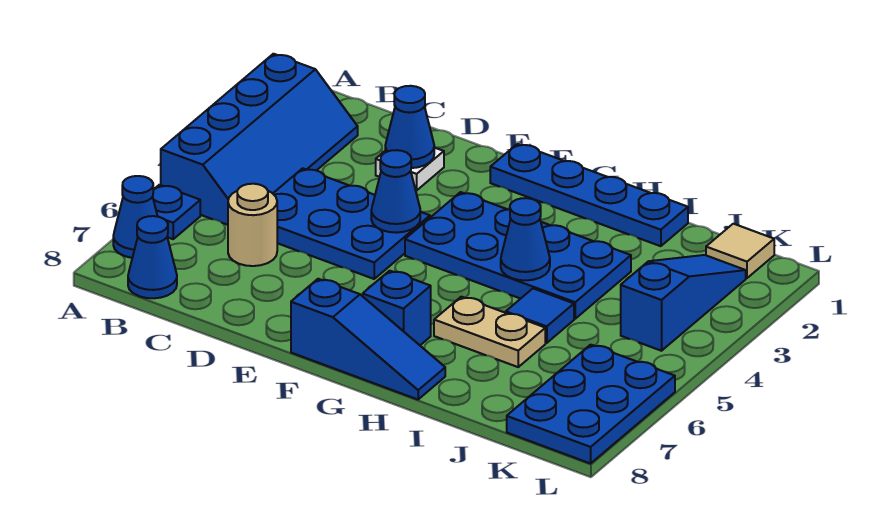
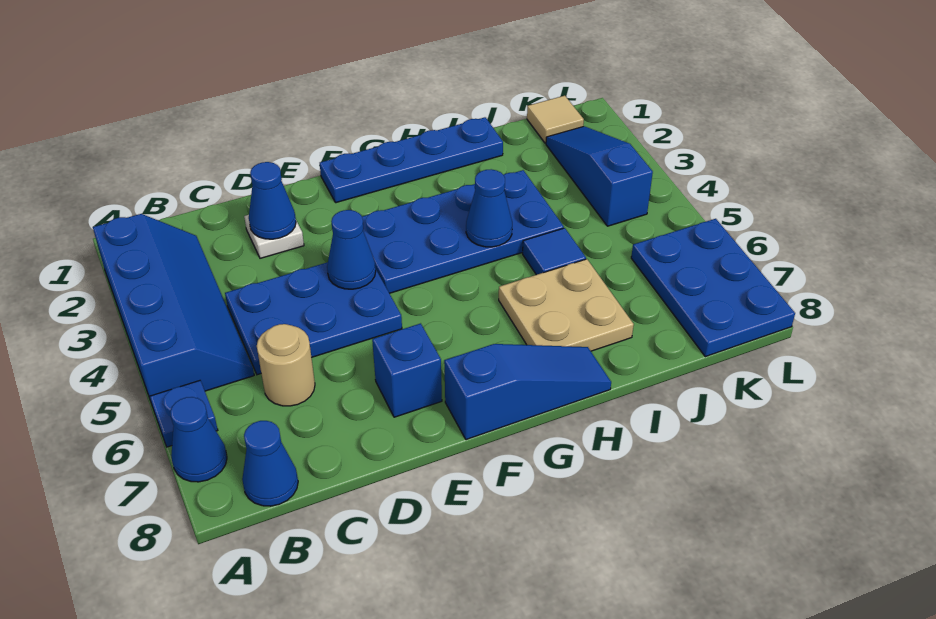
blue brick G7 level 1 -> blue brick E7 level 1
tan plate H6:I6 level 1 -> tan plate H6:I7 level 1

